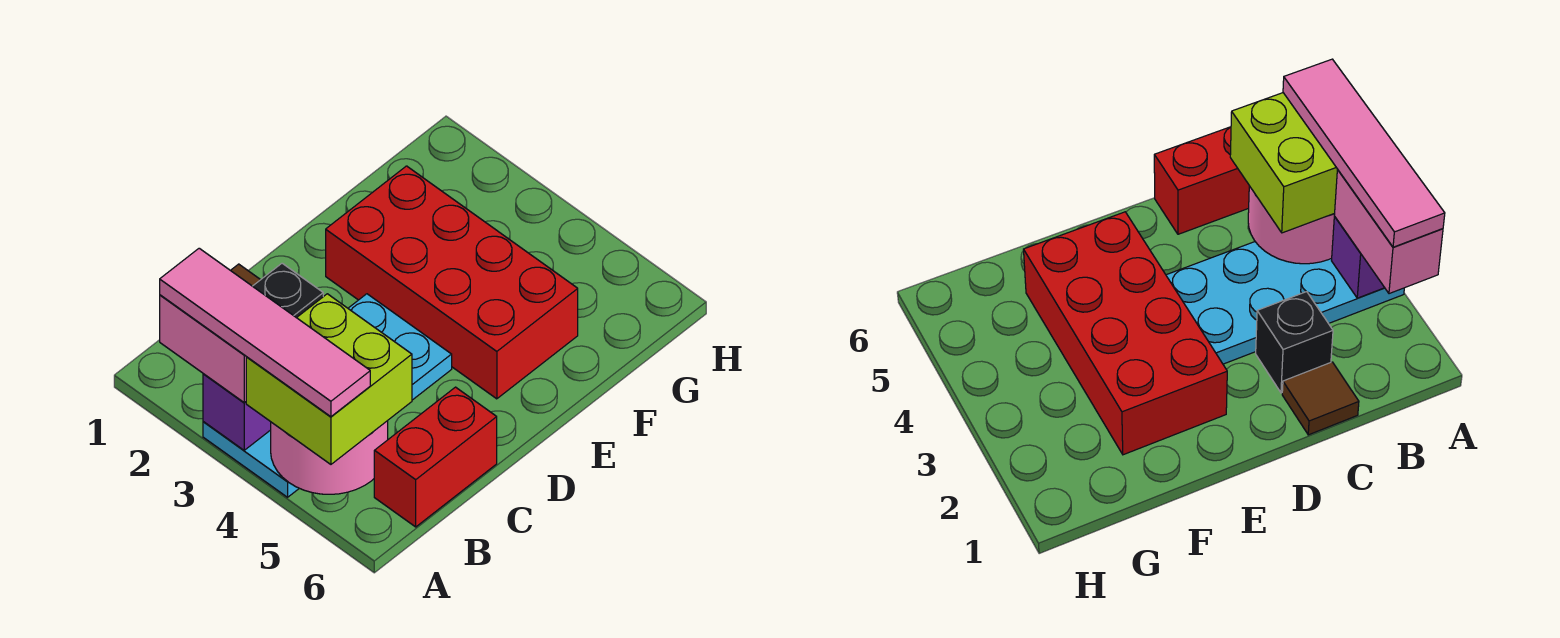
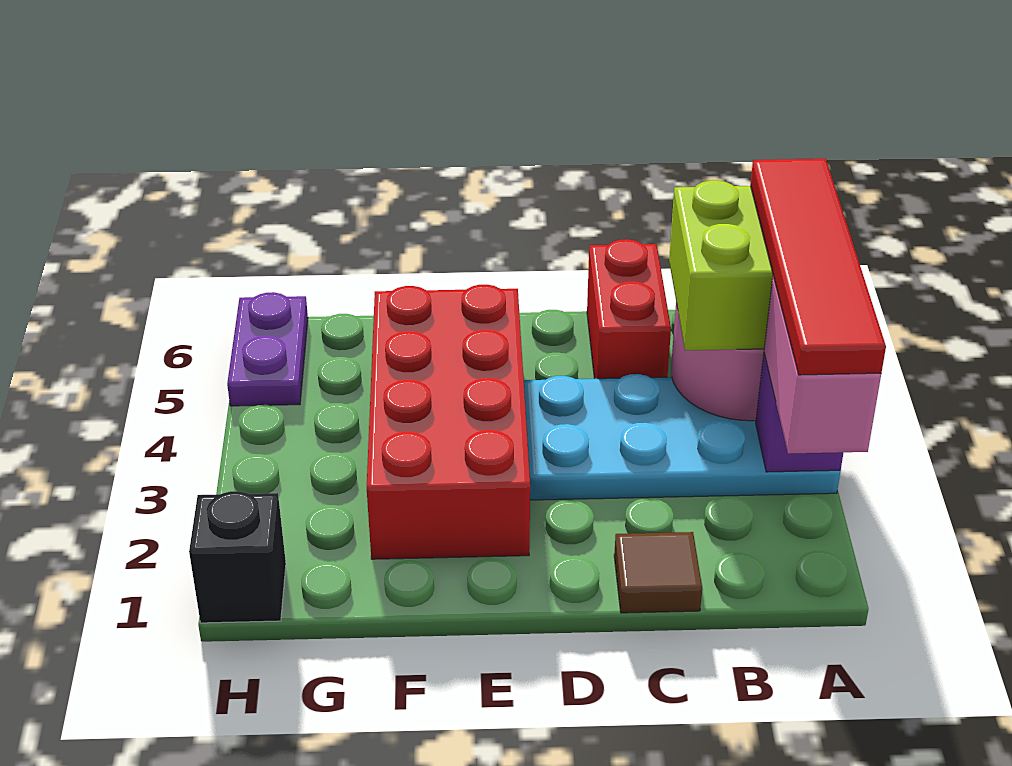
pink tile A2:A5 level 4 -> red tile A2:A5 level 4
red brick B6:C6 level 1 -> red brick C5:C6 level 1
black brick C2 level 1 -> black brick H1 level 1
none -> purple plate H5:H6 level 1

